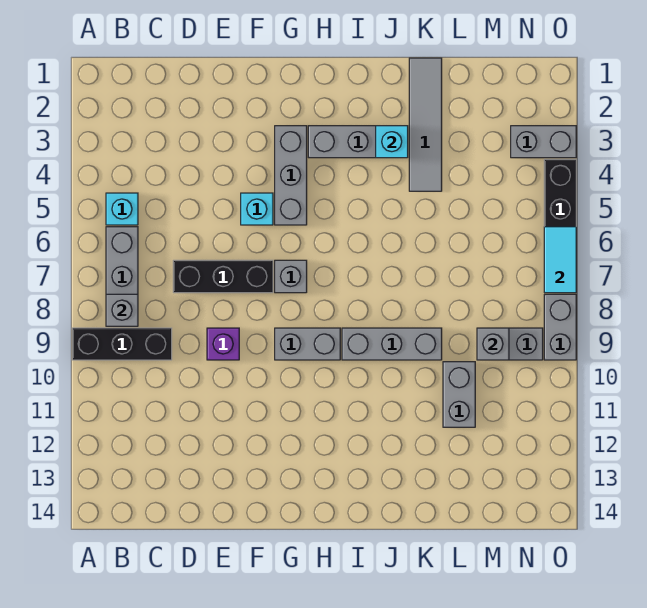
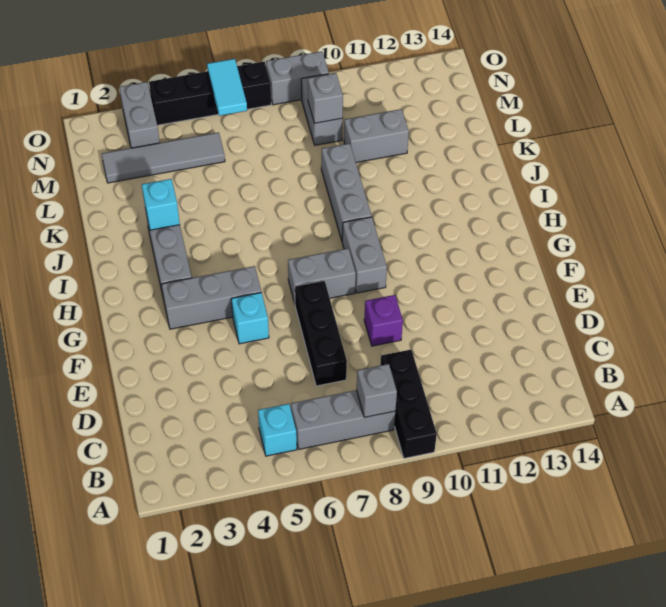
grey brick G7 level 1 -> grey brick G7:G8 level 1
grey tile K1:K4 level 1 -> grey tile M2:M5 level 1
cyan tile O6:O7 level 2 -> cyan tile N6:O6 level 2

